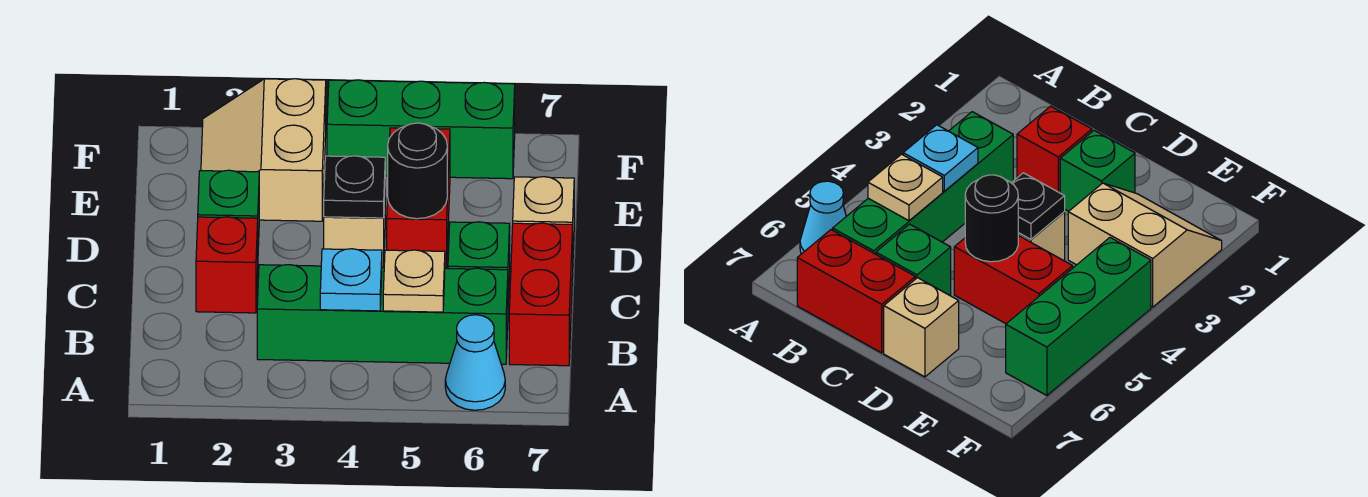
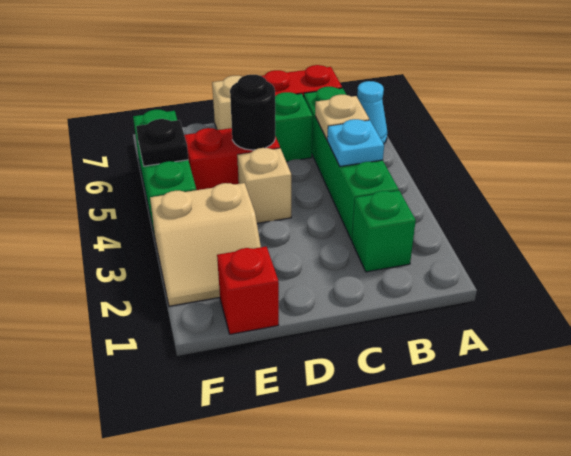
red brick C2 level 1 -> red brick E1 level 1
green brick D2 level 1 -> green brick B2 level 1
black plate D4 level 2 -> black plate F5 level 2

